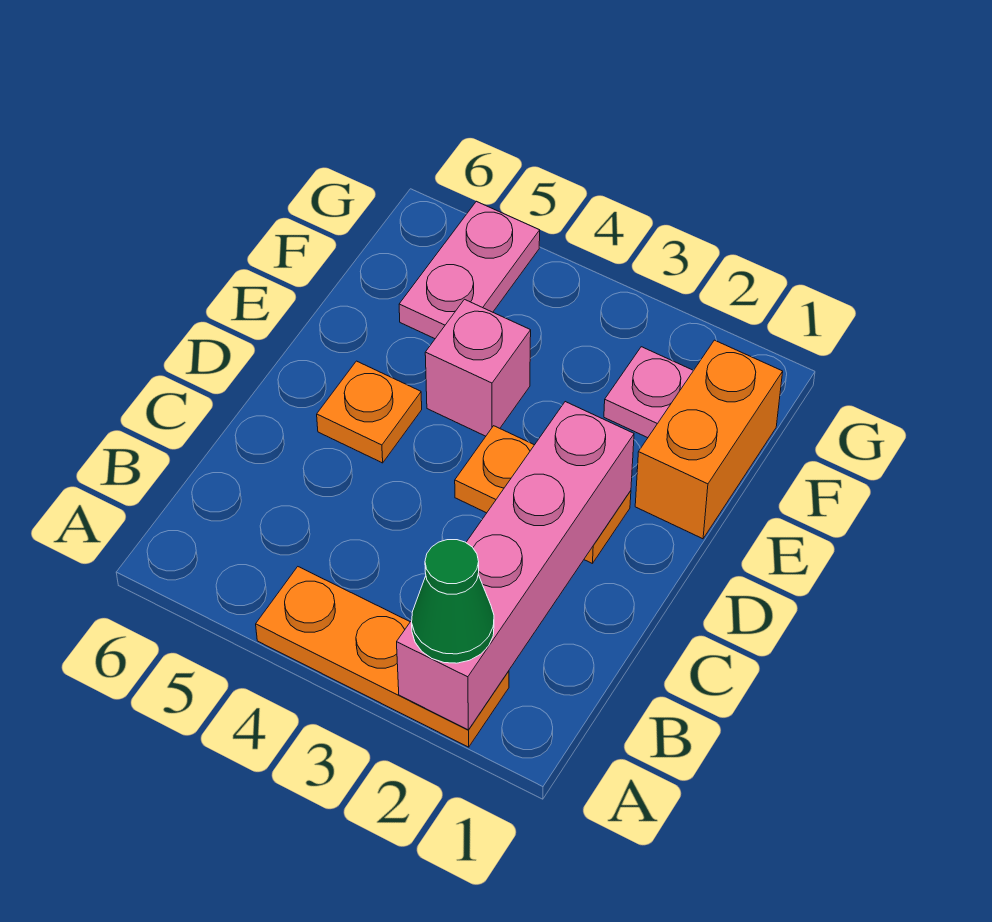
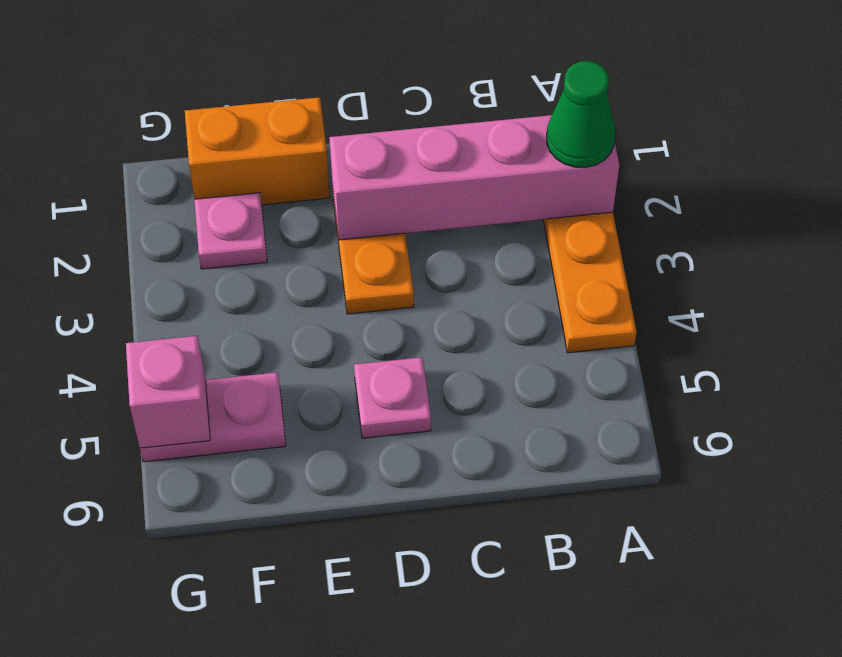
orange plate D5 level 1 -> pink plate D5 level 1
pink brick E4 level 1 -> pink brick G5 level 2

